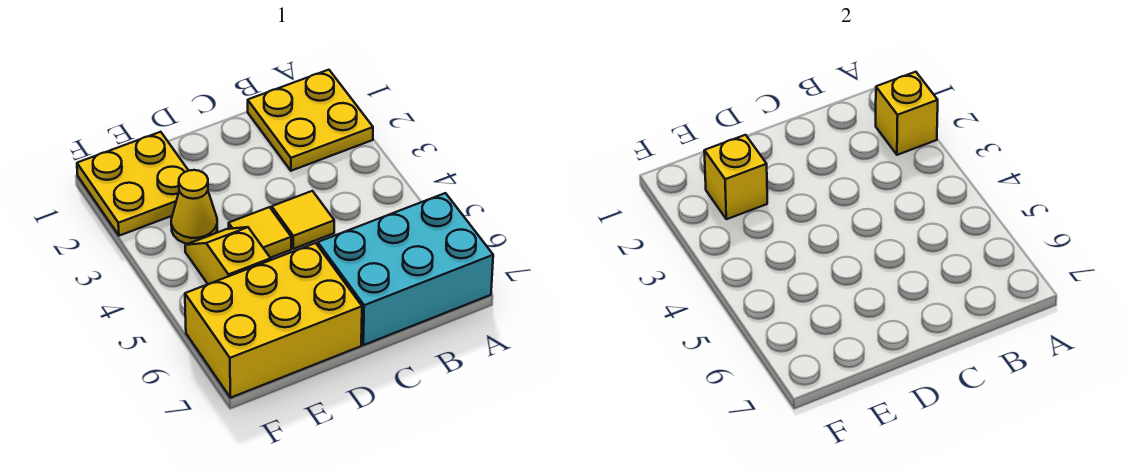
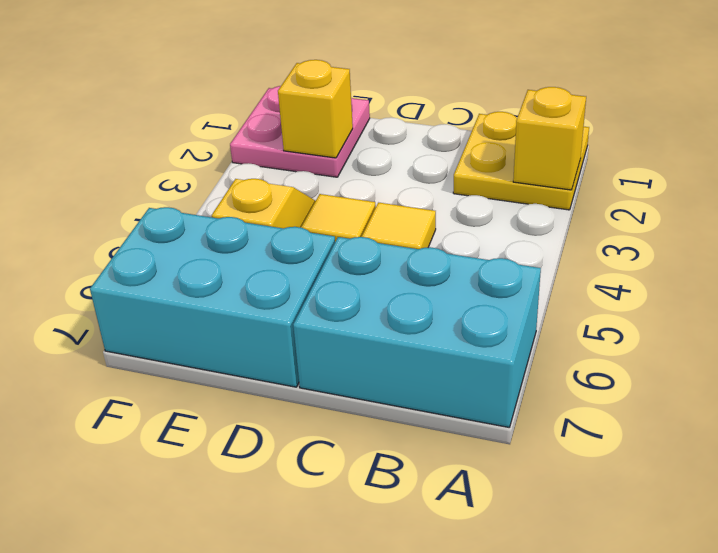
yellow brick D6:F7 level 1 -> cyan brick D6:F7 level 1
yellow plate E1:F2 level 1 -> pink plate E1:F2 level 1
yellow cone E3 level 1 -> none

